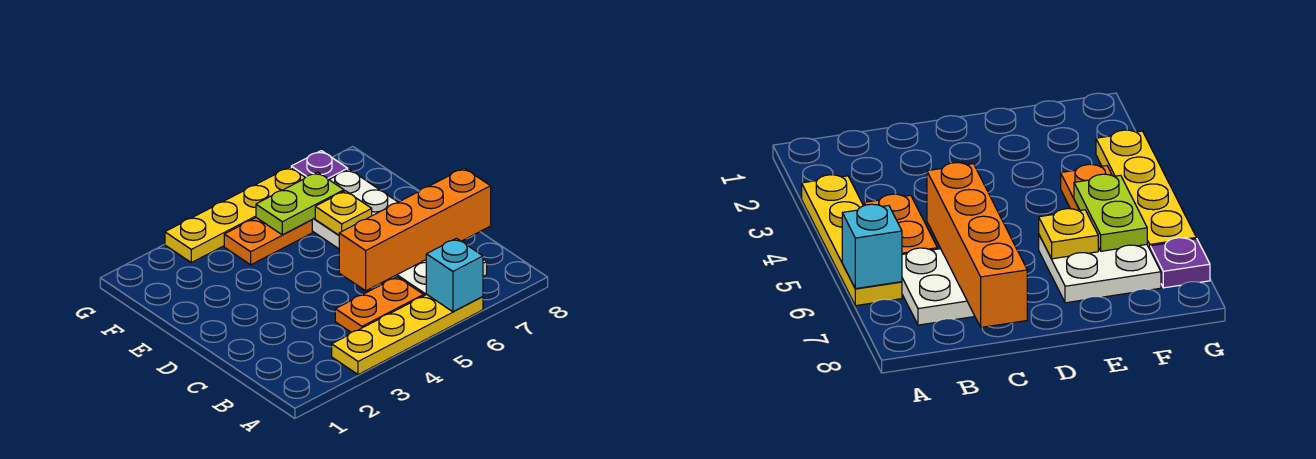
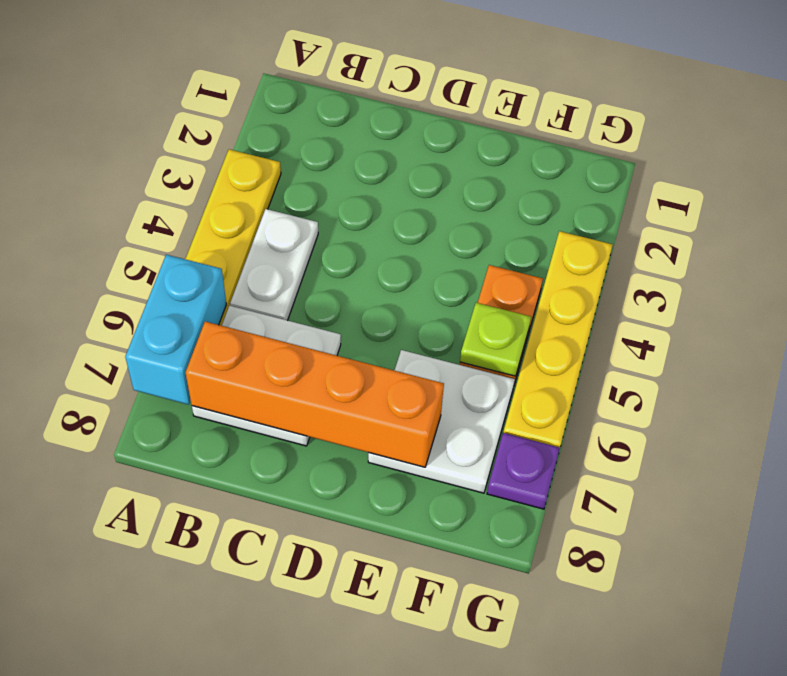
cyan brick A6 level 2 -> cyan brick A6:A7 level 2
orange plate B4:B5 level 1 -> white plate B4:B5 level 1
orange brick C5:C8 level 2 -> orange brick B7:E7 level 2
yellow plate E6 level 2 -> none
lime plate F5:F6 level 2 -> lime plate F5 level 2

